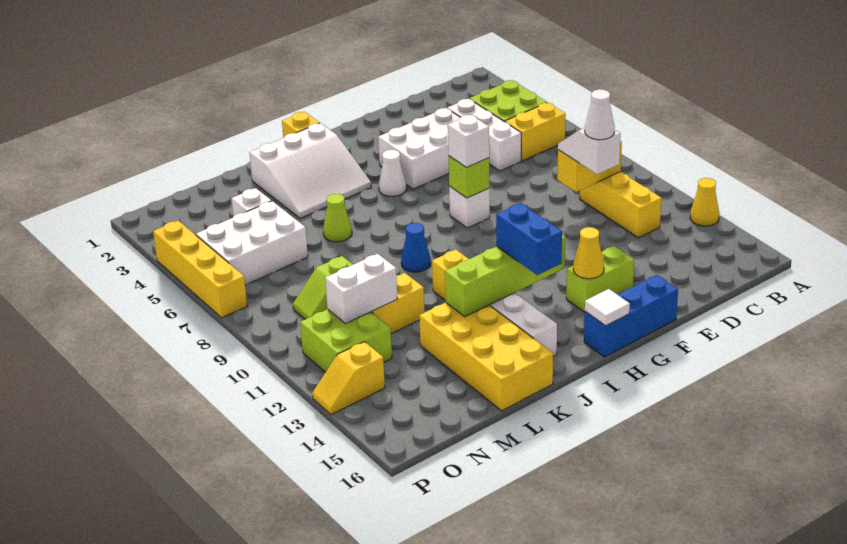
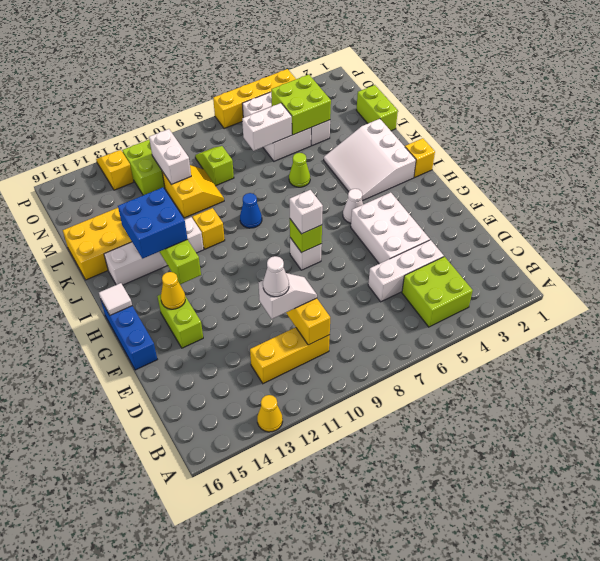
yellow brick B6:C6 level 1 -> none
blue brick I13:I14 level 3 -> blue brick I13:J14 level 3
none -> lime brick L1:M1 level 1
none -> lime brick M4:N5 level 2
none -> white brick M6:M7 level 2

